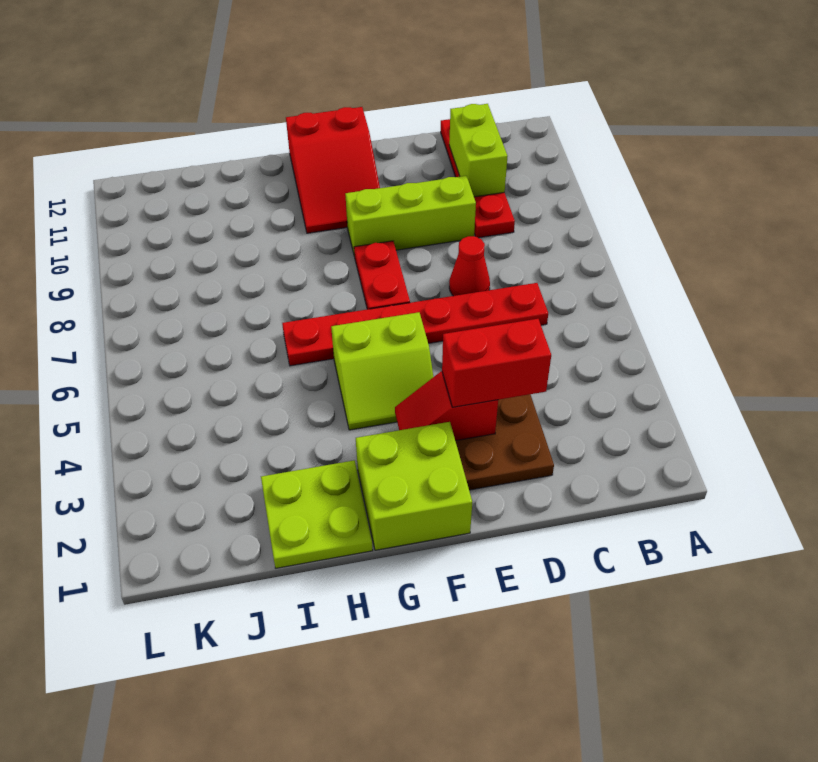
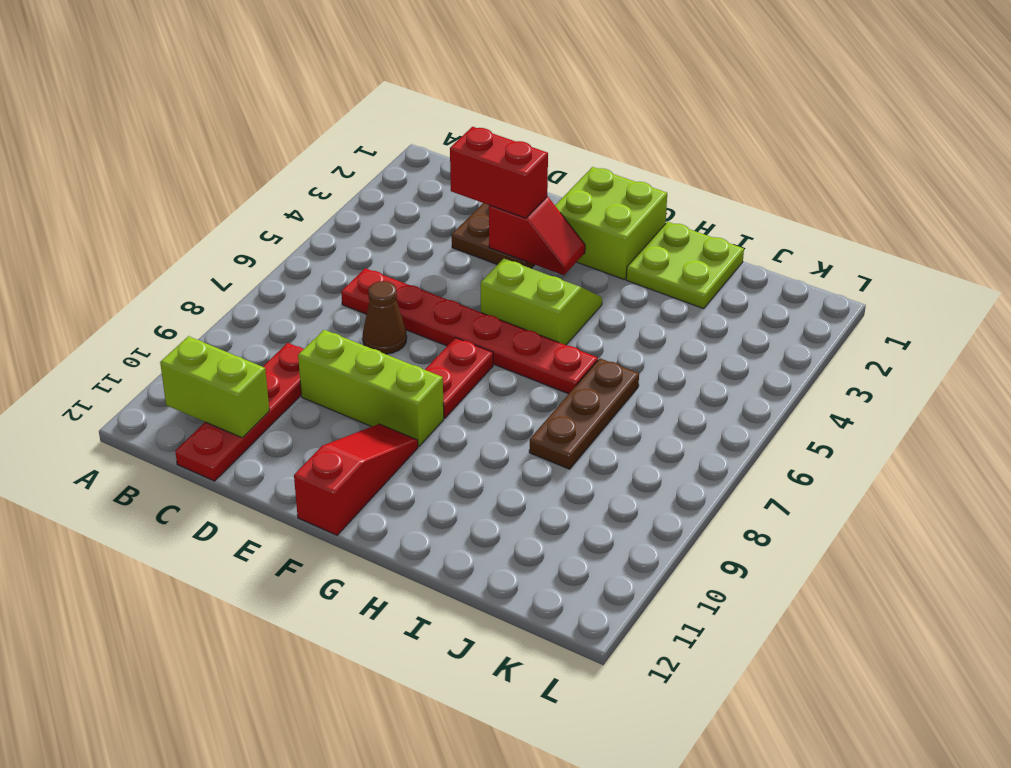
lime brick C10:C11 level 2 -> lime brick B11:C11 level 2
red cone D7 level 1 -> brown cone D7 level 1
red slope F10:G12 level 1 top 12 -> red slope F10:F12 level 1 top 12
none -> brown plate I6:I8 level 1

